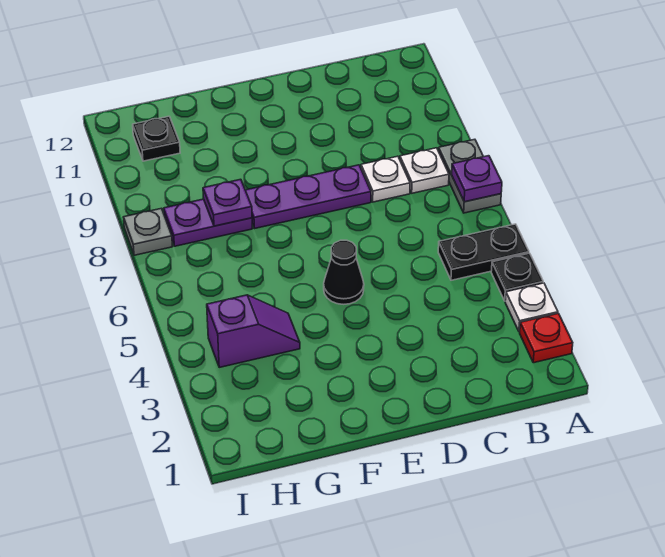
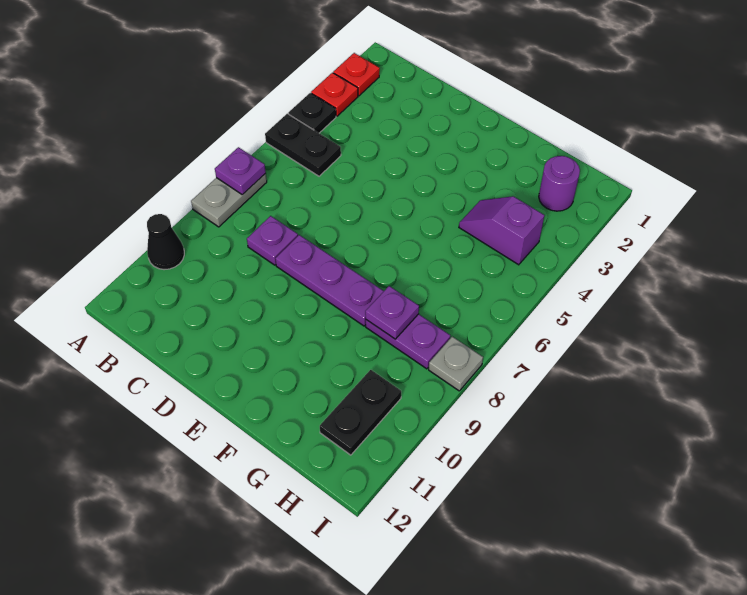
white plate A3 level 1 -> red plate A3 level 1
white plate B8 level 1 -> none
white plate C8 level 1 -> purple plate C8 level 1
black cone E5 level 1 -> black cone A10 level 1
none -> purple round brick H2 level 1
black plate H11 level 1 -> black plate H10:H11 level 1

